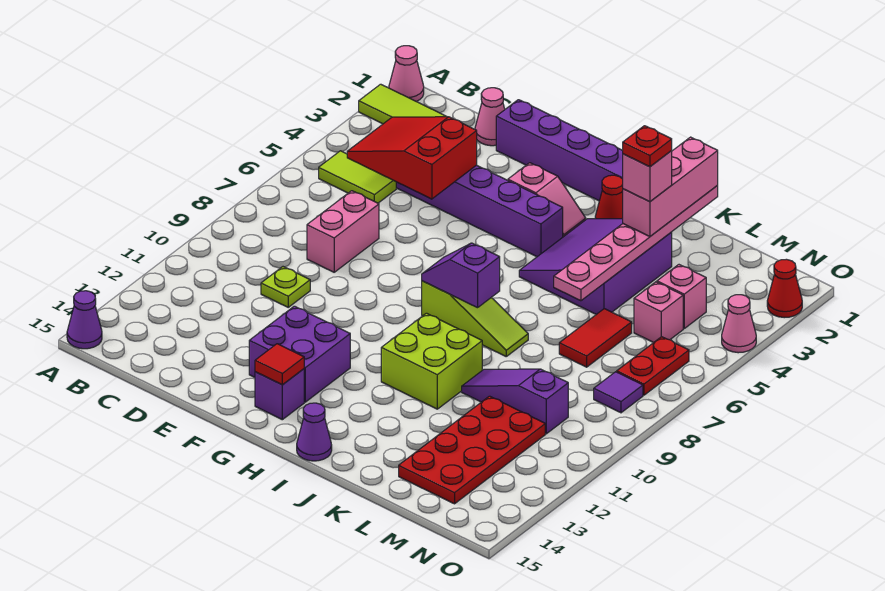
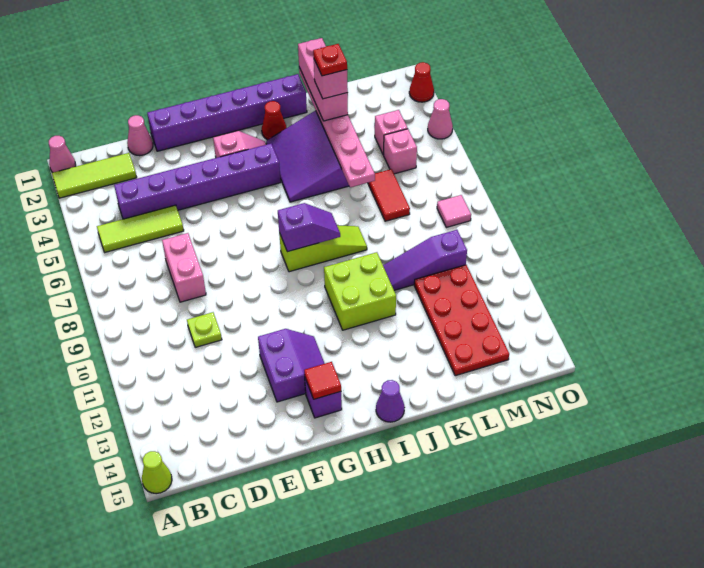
purple cone A15 level 1 -> lime cone A15 level 1
lime tile B5:C5 level 1 -> lime tile B5:D5 level 1
red slope C4:E5 level 2 top E -> none
purple brick F12:G13 level 1 -> purple slope F12:G13 level 1 top F
purple slope H8:I8 level 2 top I -> purple slope H8:I8 level 2 top H
red plate N6:N7 level 1 -> none
purple tile N8 level 1 -> pink tile N8 level 1

